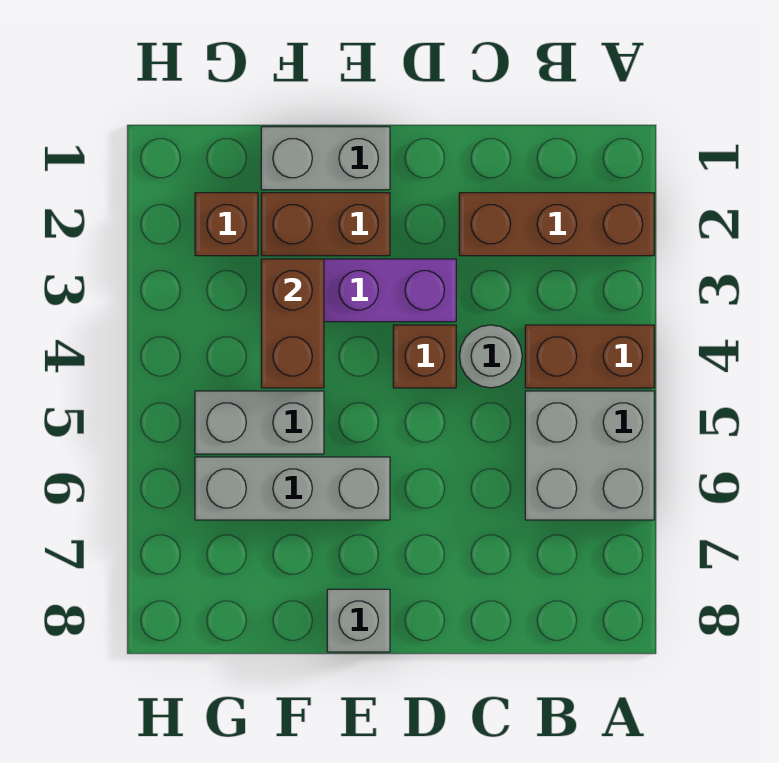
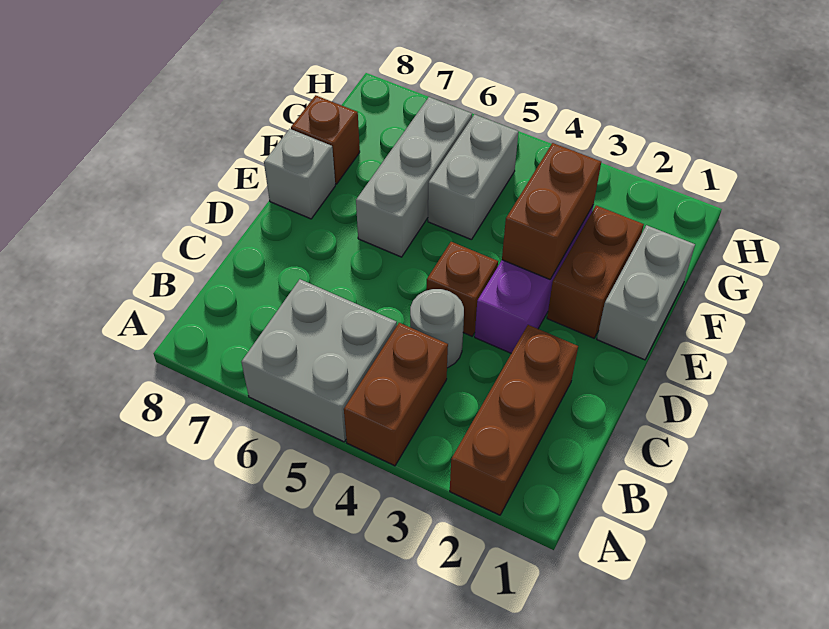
brown brick F3:F4 level 2 -> brown brick E3:F3 level 2
brown brick G2 level 1 -> brown brick F8 level 1

